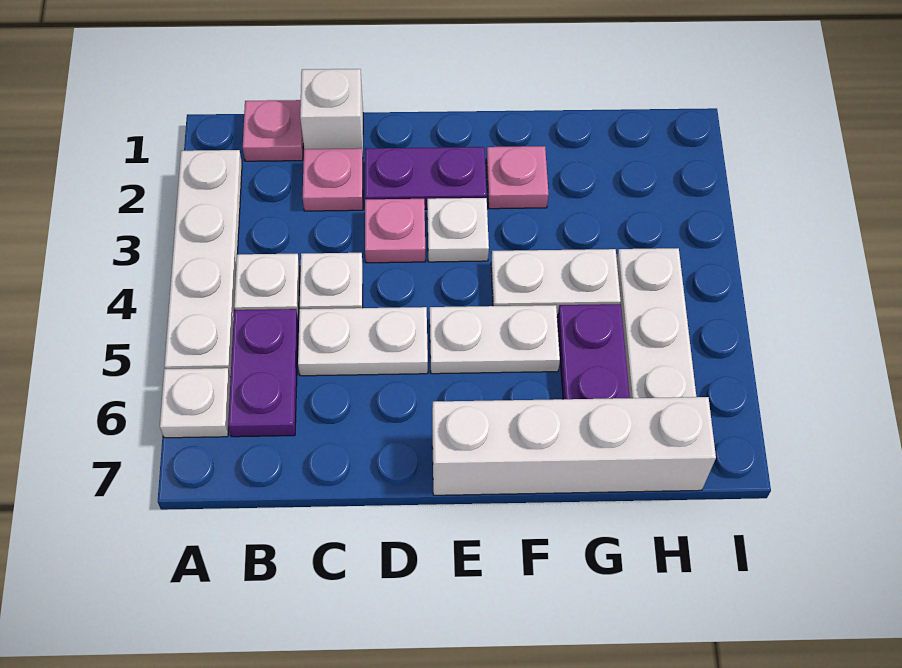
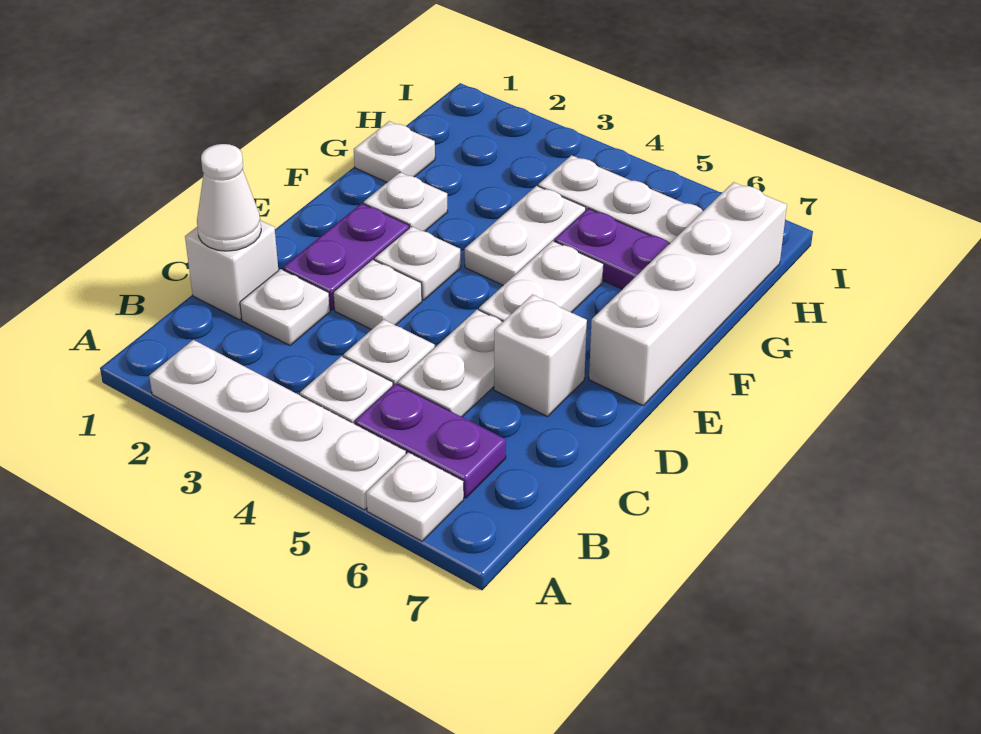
pink plate B1 level 1 -> none
none -> white cone C1 level 2
pink plate C2 level 1 -> white plate C2 level 1
pink plate D3 level 1 -> white plate D3 level 1
none -> white brick D6 level 1
pink plate F2 level 1 -> white plate F2 level 1
none -> white plate G1 level 1

